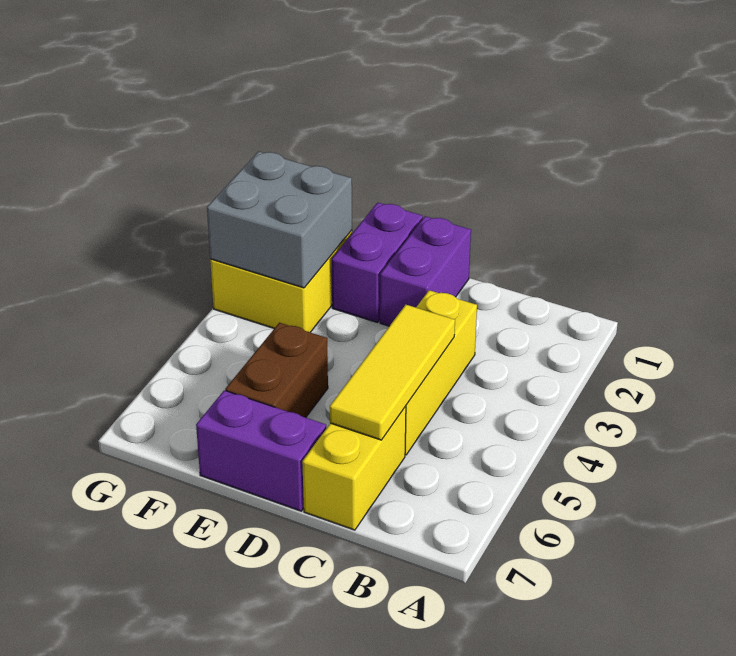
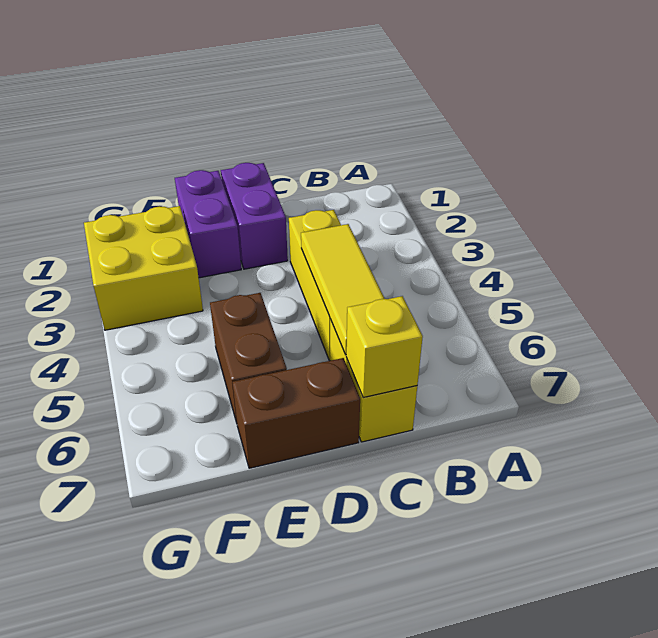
none -> yellow brick C7 level 2
purple brick D7:E7 level 1 -> brown brick D7:E7 level 1
grey brick F2:G3 level 2 -> none

